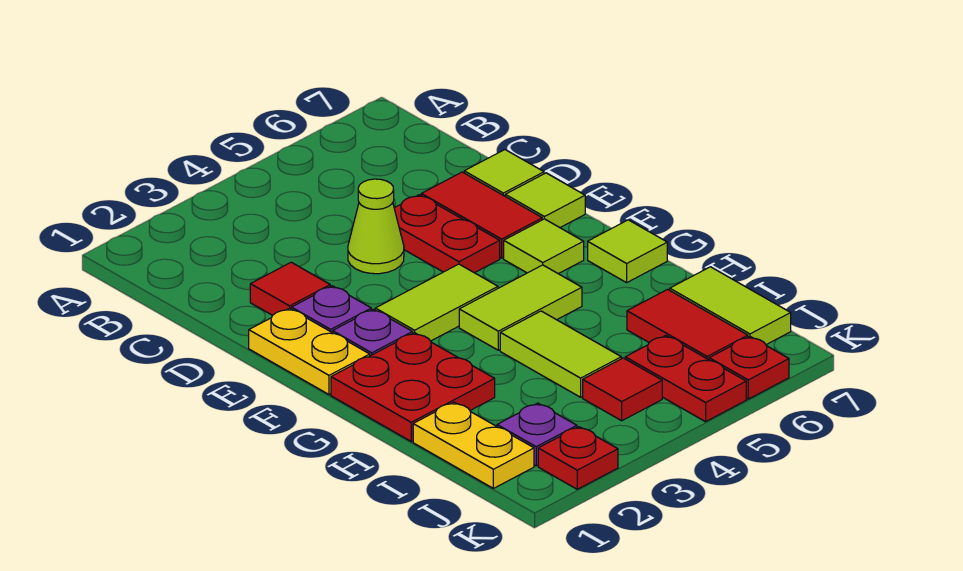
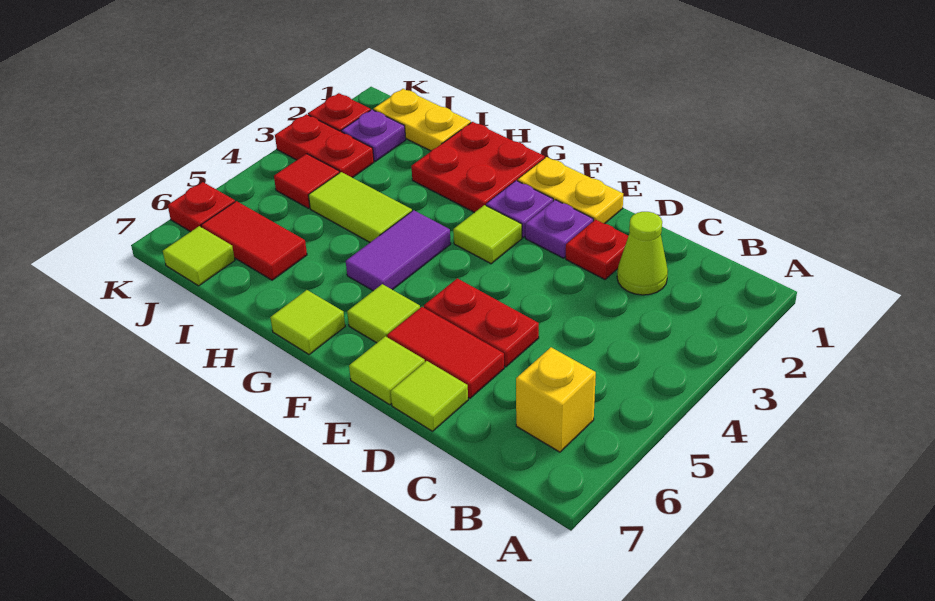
none -> yellow brick B6 level 1
red tile D2 level 1 -> red plate D2 level 1
lime cone D4 level 1 -> lime cone C2 level 1
lime tile F3:F4 level 1 -> lime tile F3 level 1
lime tile G4:G5 level 1 -> purple tile G4:G5 level 1
lime tile I7:J7 level 1 -> lime tile J7 level 1
red plate J5:K5 level 1 -> red plate J3:K3 level 1

